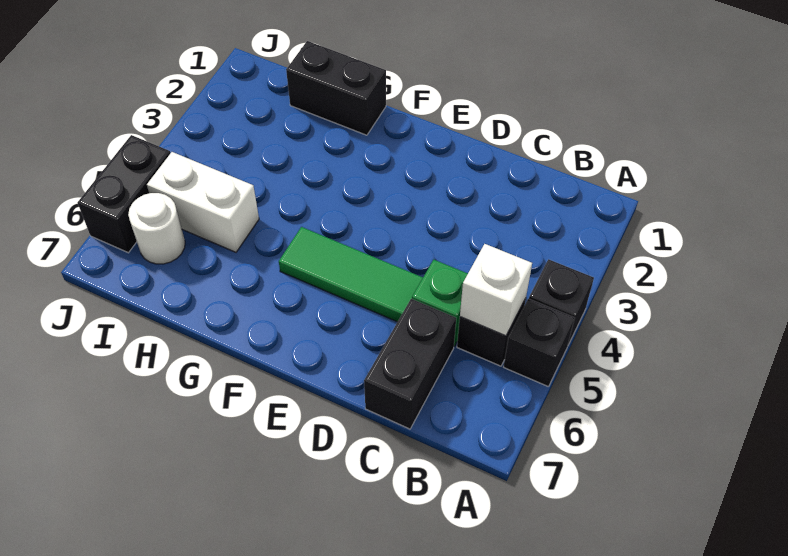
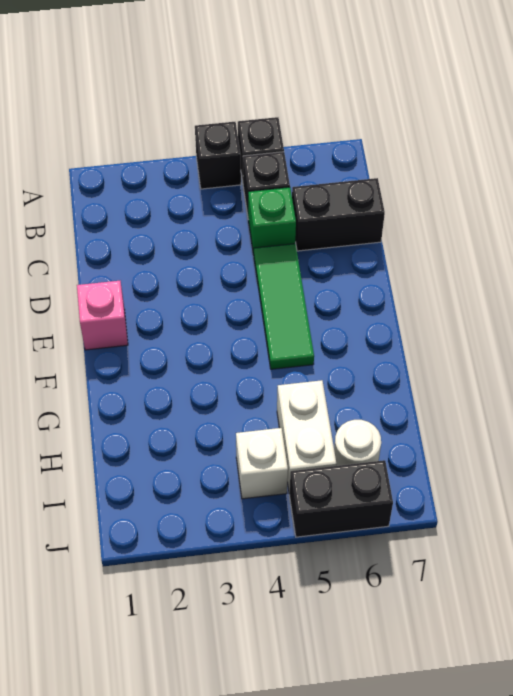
white brick B5 level 2 -> white brick I4 level 1
none -> pink brick E1 level 1
black brick G1:H1 level 1 -> none

